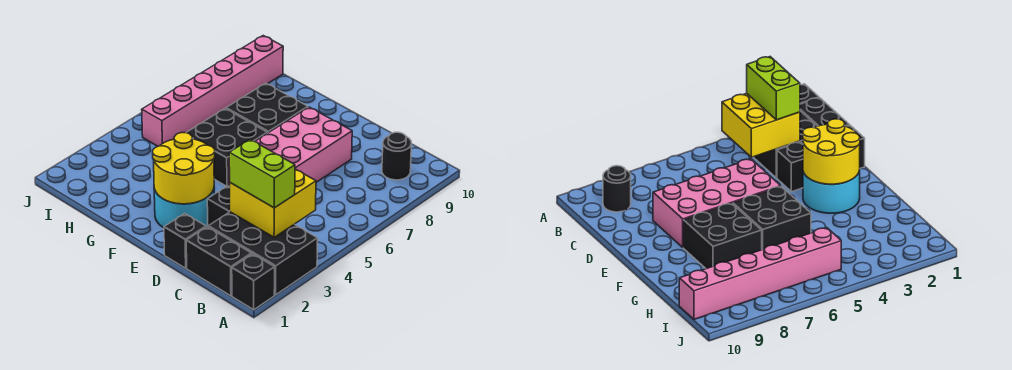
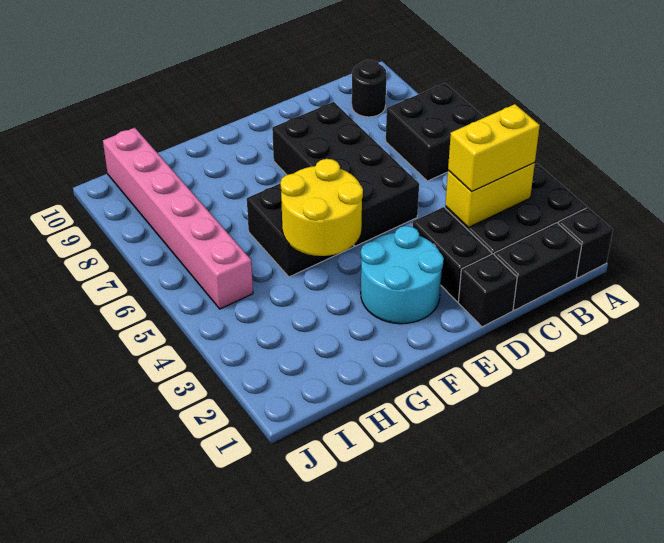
yellow brick B3:C4 level 2 -> yellow brick B3:C3 level 2
lime brick B3:C3 level 3 -> yellow brick B3:C3 level 3
black brick D3 level 1 -> black brick D2:D3 level 1
pink brick D5:E8 level 1 -> black brick D5:E8 level 1
yellow round brick E2:F3 level 2 -> yellow round brick F4:G5 level 2
black brick F7:G8 level 1 -> black brick A6:B7 level 1

